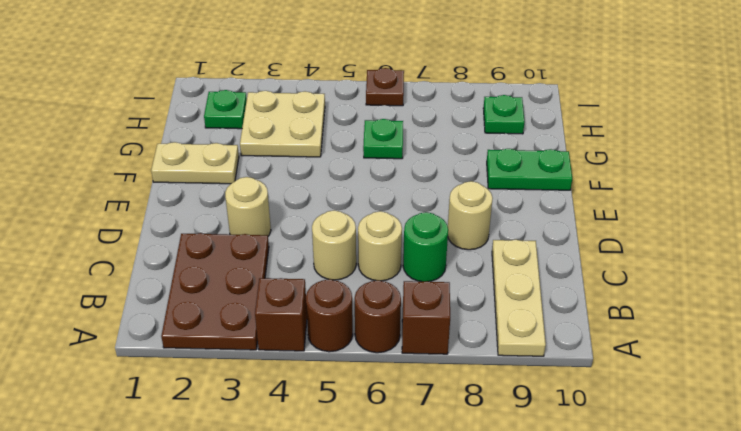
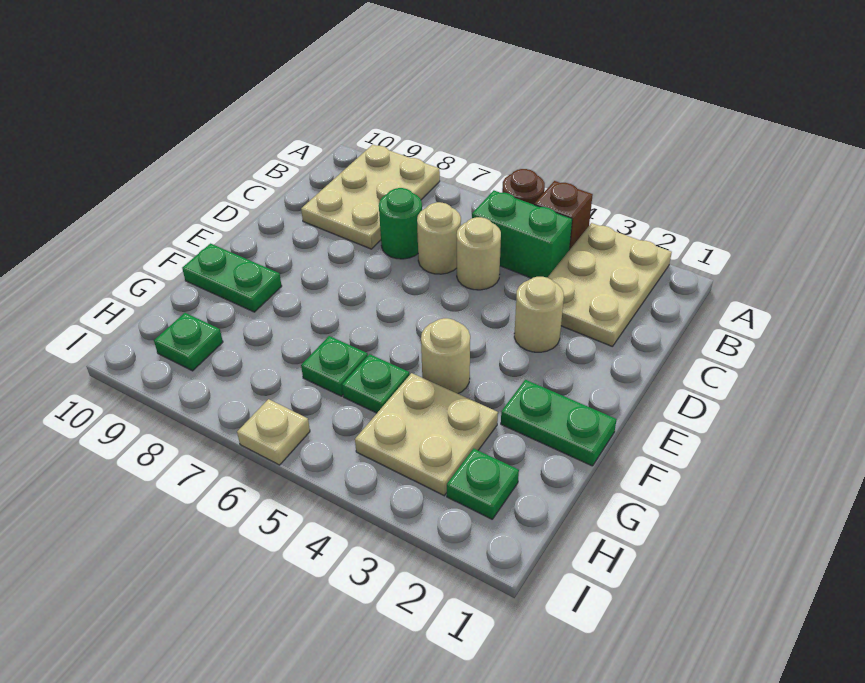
brown plate A2:C3 level 1 -> tan plate A2:C3 level 1
brown round brick A6 level 1 -> none
brown brick A7 level 1 -> none
tan plate A9:C9 level 1 -> tan plate A8:C9 level 1
none -> green brick B4:B5 level 1
tan round brick D8 level 1 -> tan round brick F4 level 1
tan plate F1:F2 level 1 -> green plate F1:F2 level 1
none -> green plate G5 level 1
brown plate I6 level 1 -> tan plate I6 level 1

